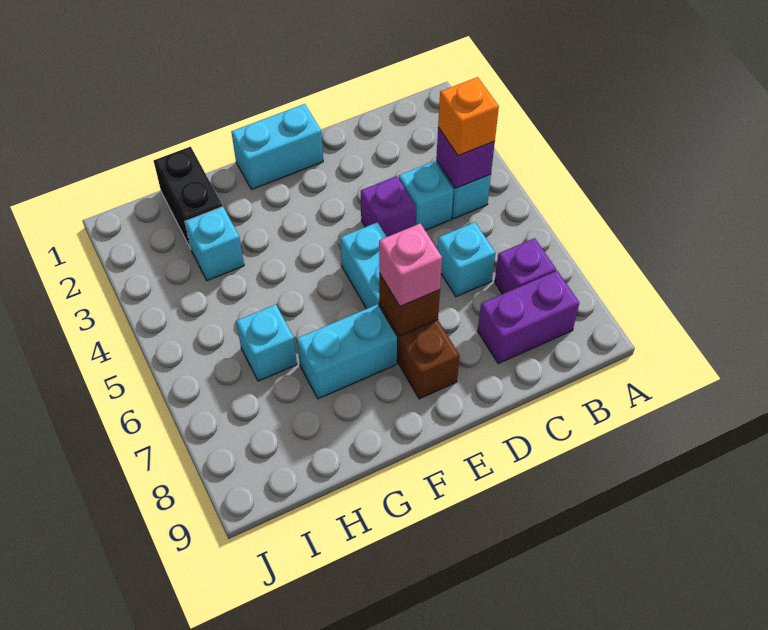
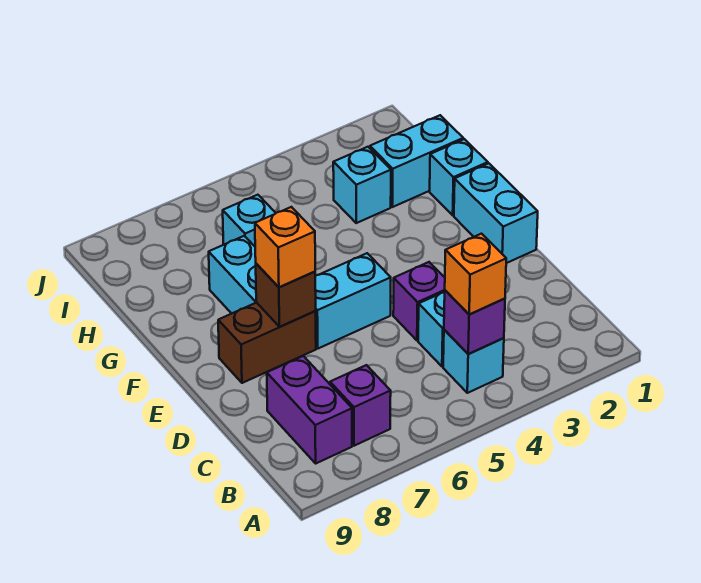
cyan brick C6 level 1 -> cyan brick G1 level 1
pink brick E7 level 3 -> orange brick E7 level 3
black brick H1:H2 level 1 -> cyan brick H1:H2 level 1

